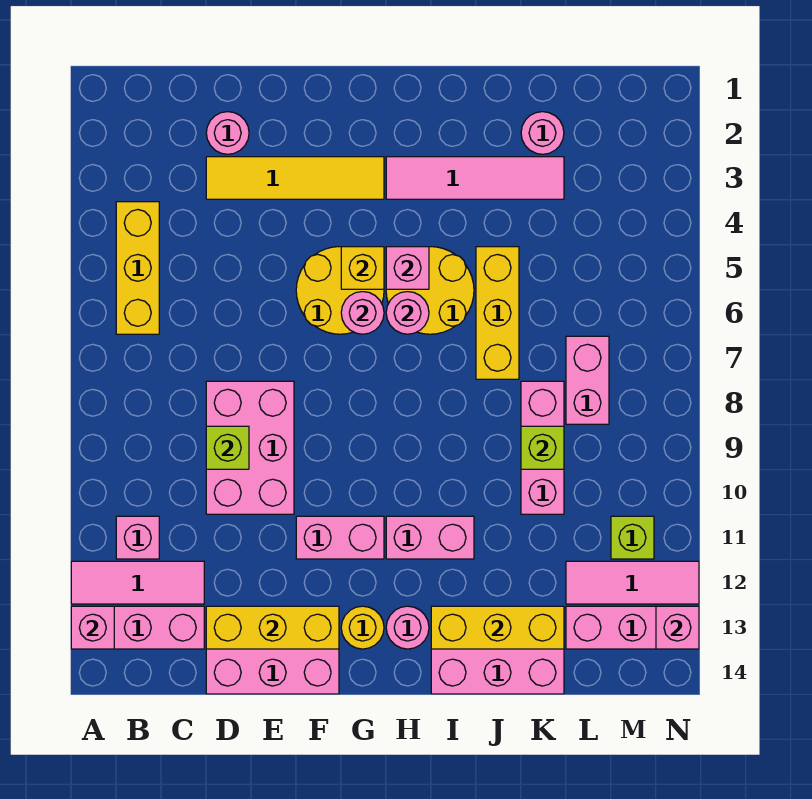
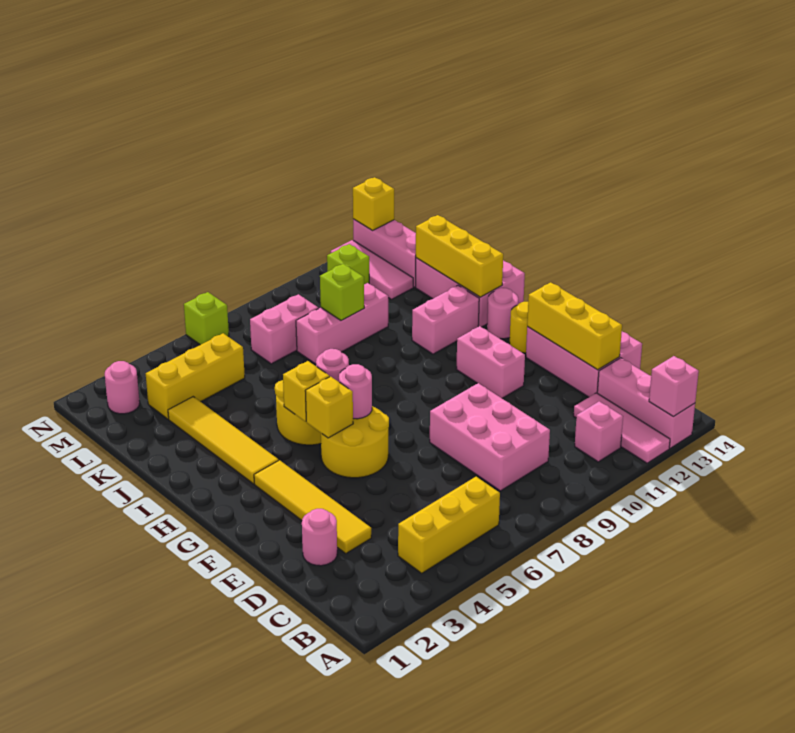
pink brick D8:E10 level 1 -> pink brick C8:E9 level 1
lime brick D9 level 2 -> lime brick N6 level 1
pink tile H3:K3 level 1 -> yellow tile H3:K3 level 1
pink brick H5 level 2 -> yellow brick H5 level 2
pink brick H11:I11 level 1 -> pink brick I11:I12 level 1
yellow brick J5:J7 level 1 -> yellow brick L3:L5 level 1
pink round brick K2 level 1 -> pink round brick M2 level 1
pink brick N13 level 2 -> yellow brick N13 level 2

